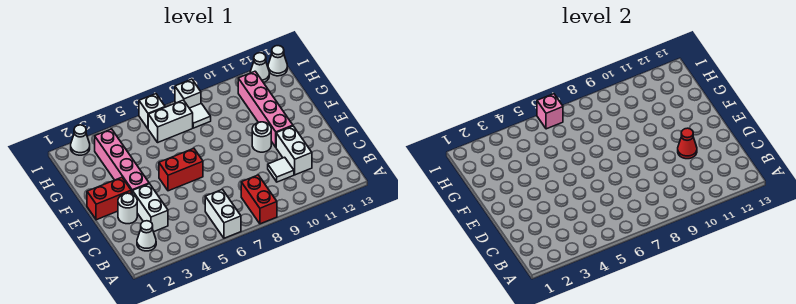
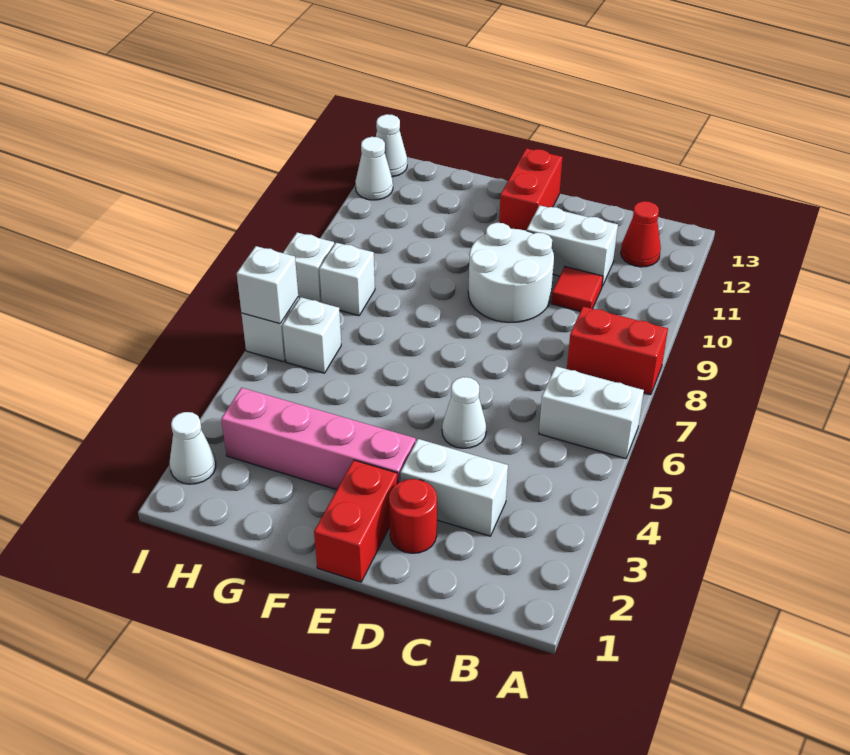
white cone B2 level 1 -> white cone D5 level 1
white tile C10 level 1 -> red tile C10 level 1
white round brick D2 level 1 -> red round brick D2 level 1
red cone D11 level 2 -> red cone B12 level 1
red brick E5:E6 level 1 -> red brick E12:E13 level 1
white round brick E10 level 1 -> white round brick D9:E10 level 1
pink brick E11:H11 level 1 -> none
white brick H6:H7 level 1 -> white brick H6 level 1
white tile H8 level 1 -> white brick H8 level 1
pink brick I6 level 2 -> white brick I6 level 2

